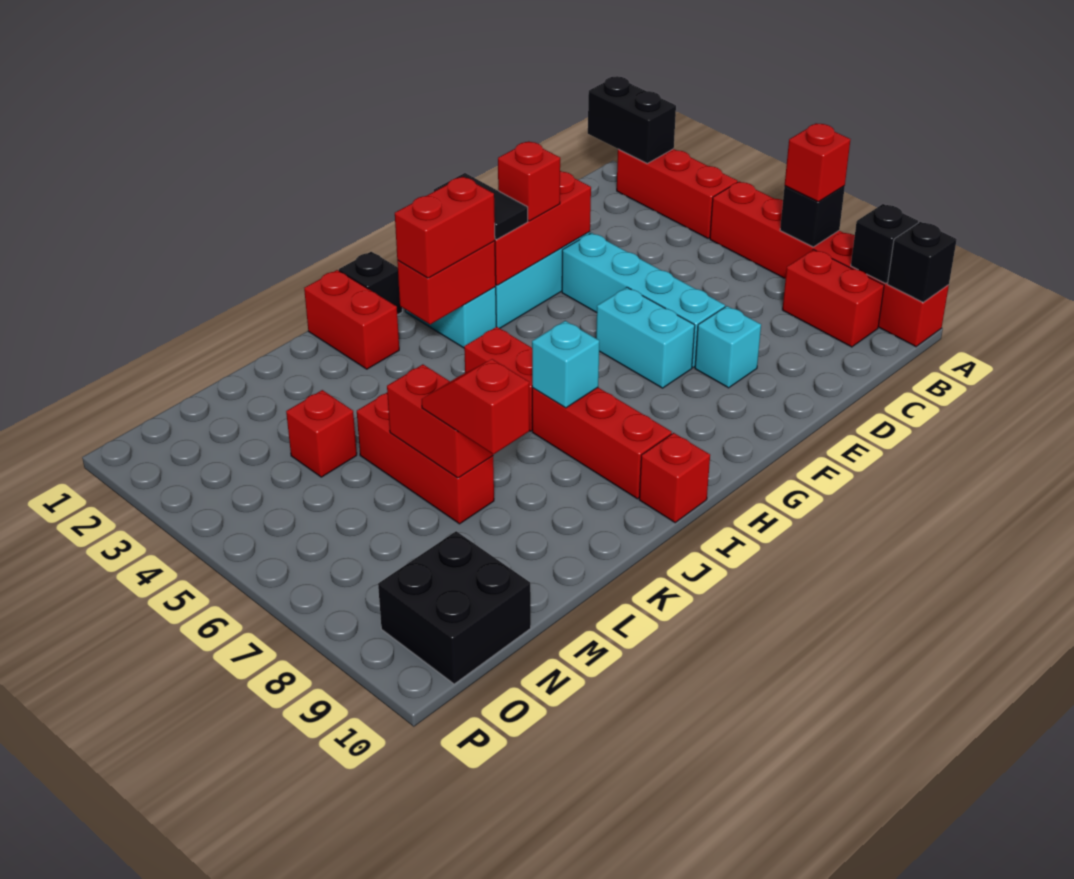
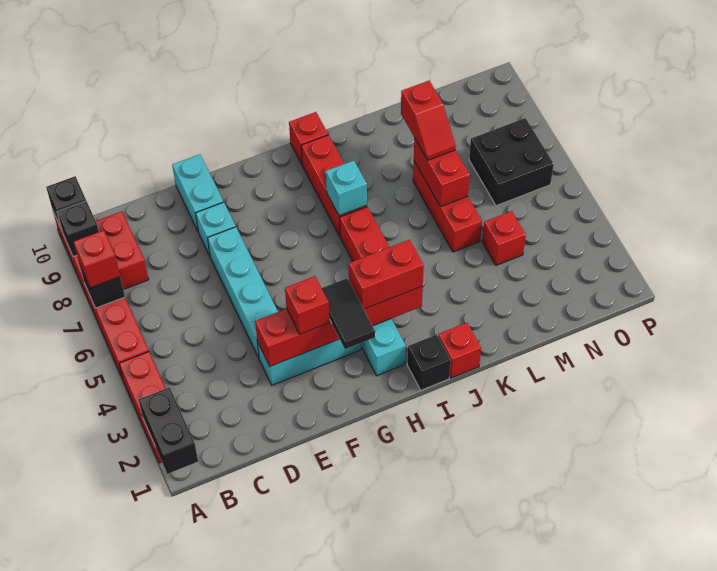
cyan brick F6:F7 level 1 -> cyan brick E9:E10 level 1
red brick J1:J2 level 1 -> red brick J1 level 1
black brick N9:O10 level 1 -> black brick N6:O7 level 1

